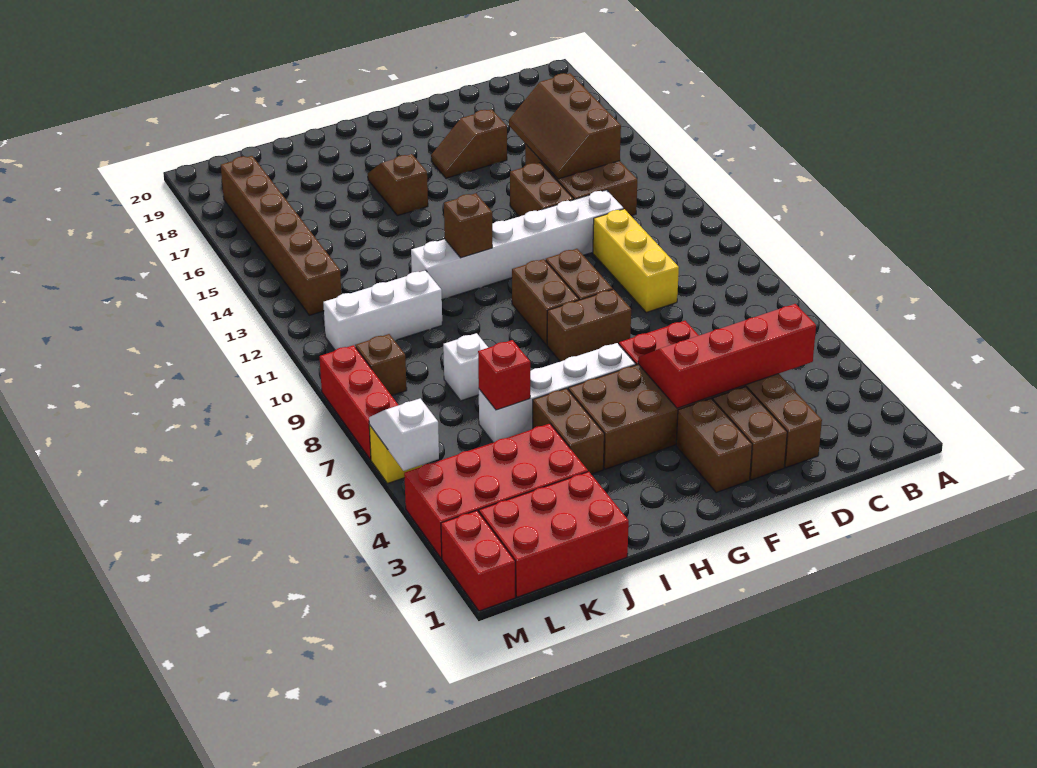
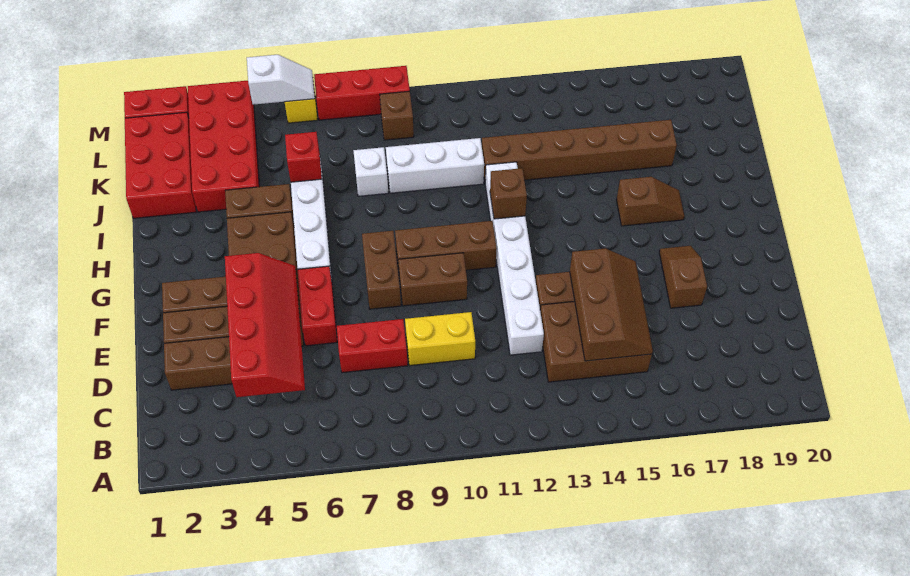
brown slope C14:D16 level 2 top C -> brown slope C14:E15 level 2 top 14
none -> red brick D7:D8 level 1
yellow brick D9:D11 level 1 -> yellow brick D9:D10 level 1
brown brick G9:G10 level 1 -> brown brick G9:G11 level 1
white brick J11:L11 level 1 -> white brick J9:J11 level 1
brown brick L13:L18 level 1 -> brown brick J12:J17 level 1

